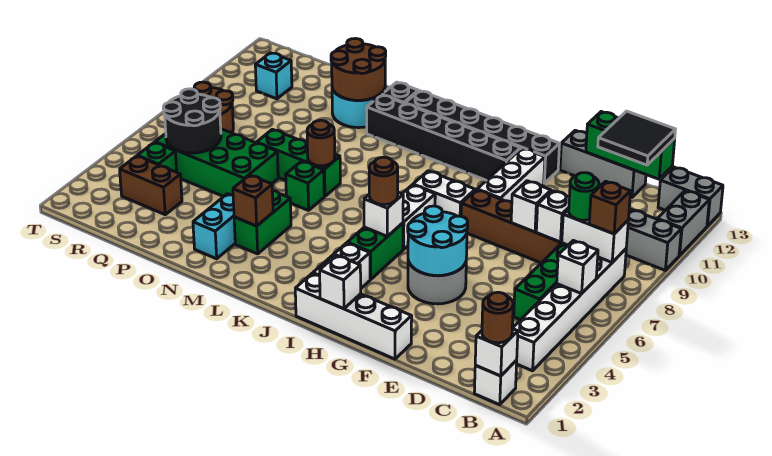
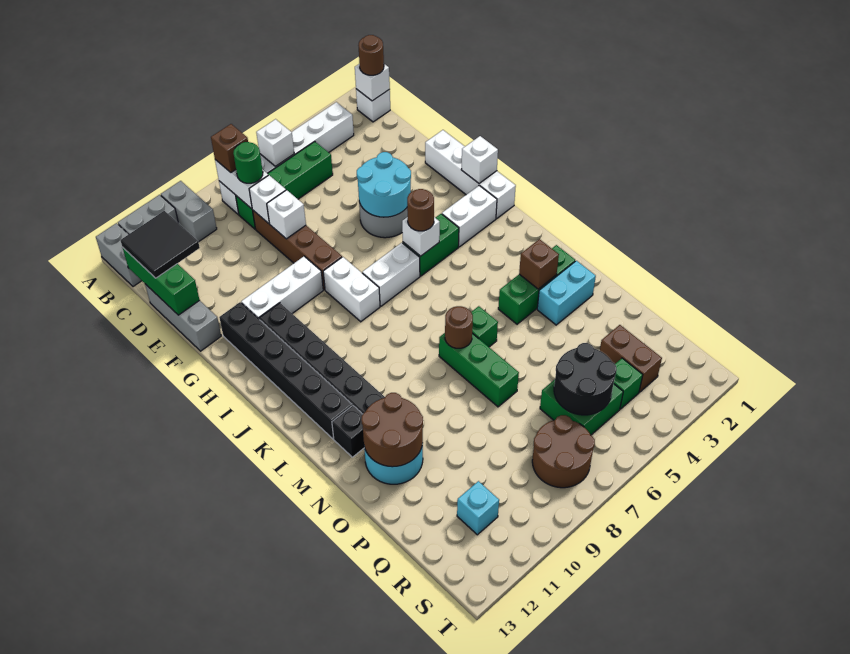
green brick M3:M4 level 1 -> green brick M2:M4 level 1
green brick O5:R6 level 1 -> green brick Q5:R6 level 1

